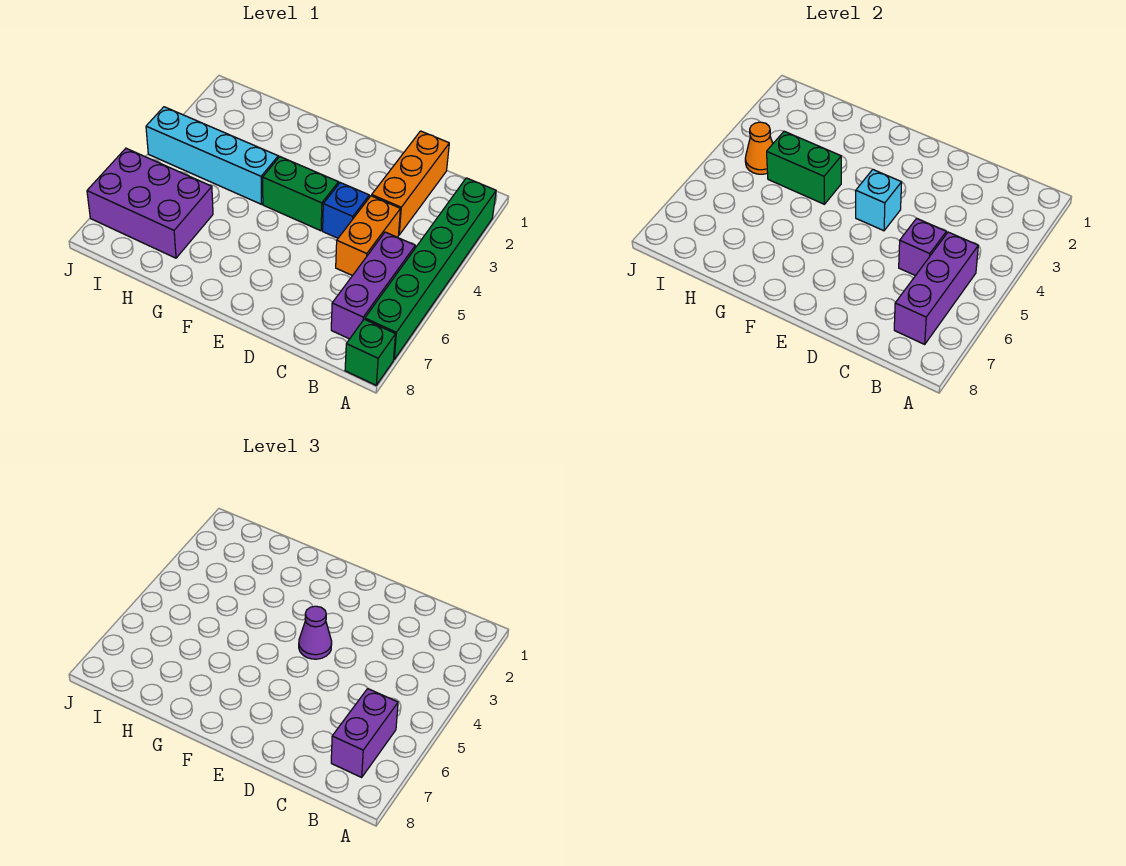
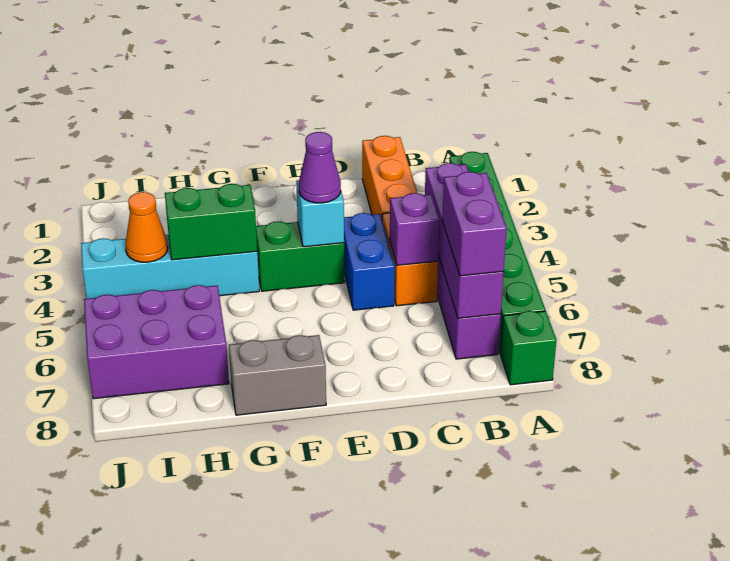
purple brick B5:B7 level 2 -> purple brick B4:B7 level 2
blue brick D4 level 1 -> blue brick D4:D5 level 1
none -> grey brick F8:G8 level 1

